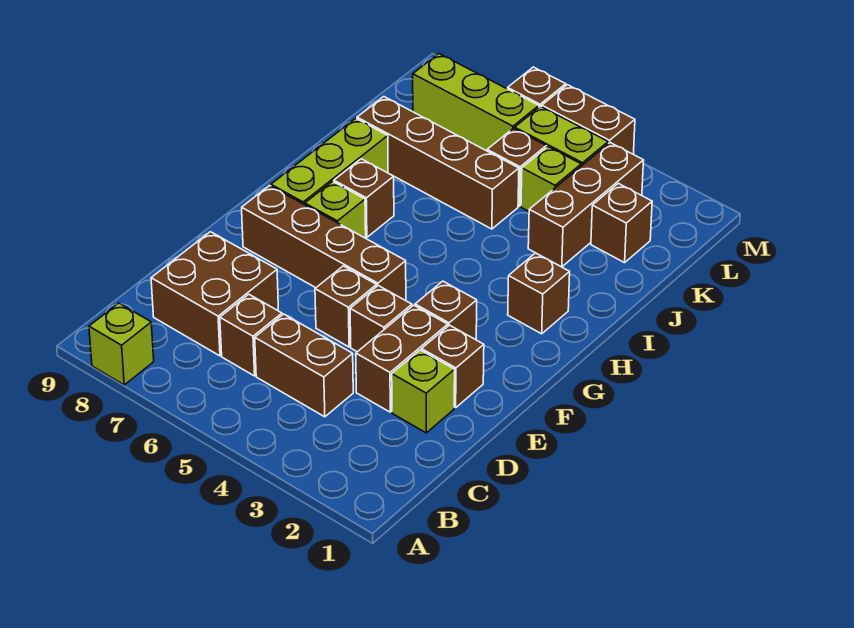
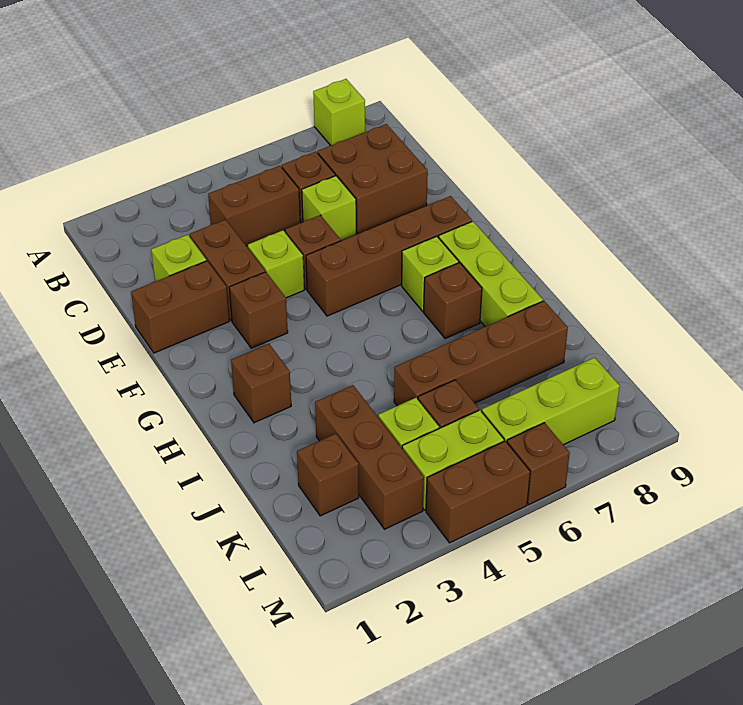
none -> lime brick D6 level 1
brown brick E2 level 1 -> brown brick E1:E2 level 1
brown brick E4 level 1 -> lime brick E4 level 1

